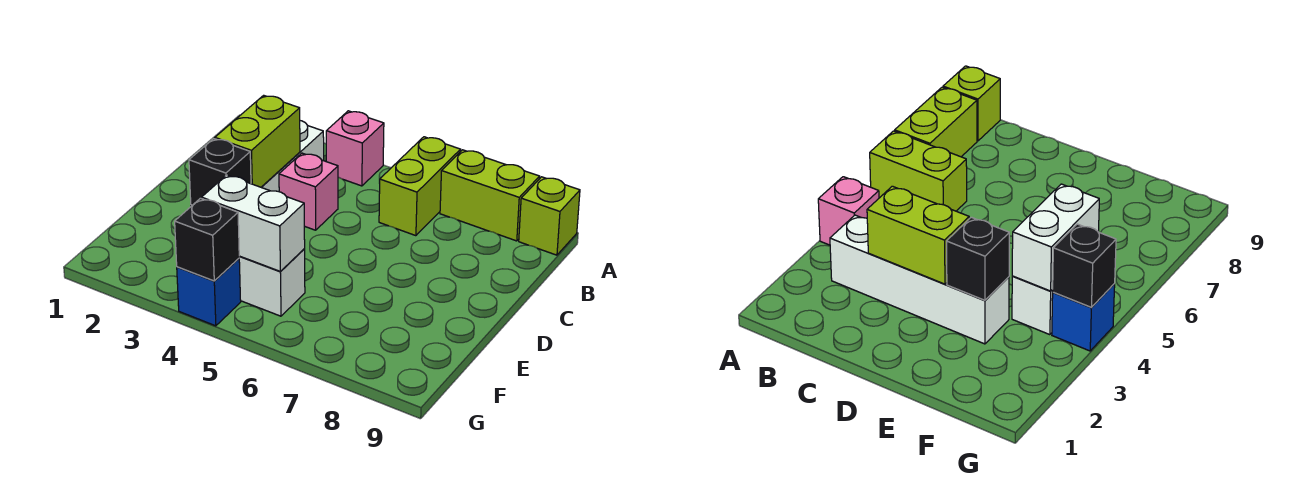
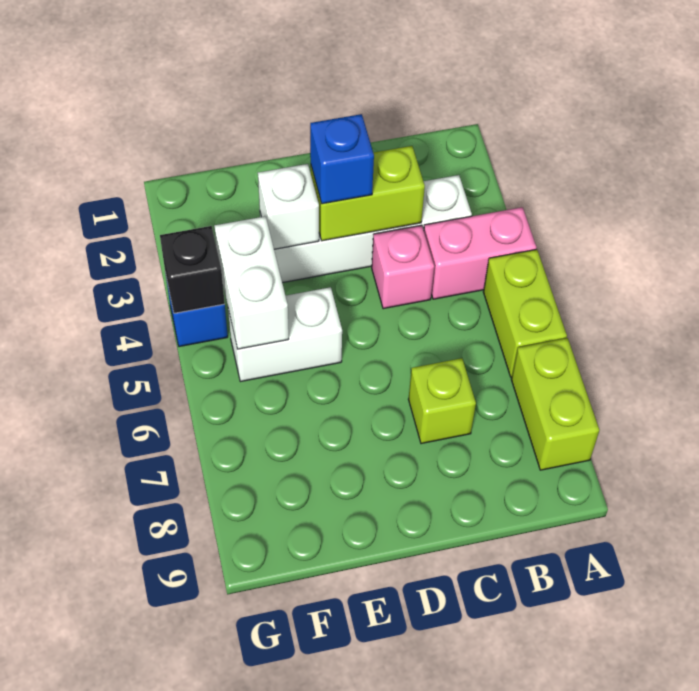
pink brick A4 level 1 -> pink brick A4:B4 level 1
lime brick A6:B6 level 1 -> lime brick A5:A6 level 1
lime brick A9 level 1 -> lime brick C7 level 1
none -> blue brick D3 level 3
black brick E3 level 2 -> white brick E3 level 2
white brick F4:F5 level 1 -> white brick E5:F5 level 1

